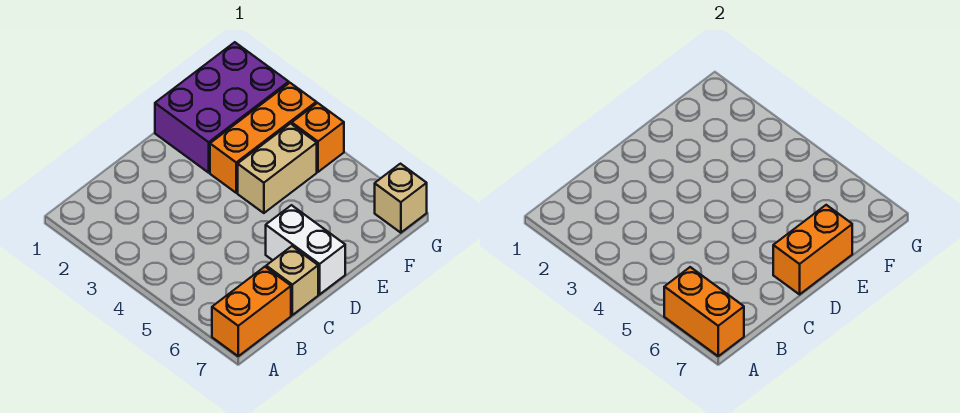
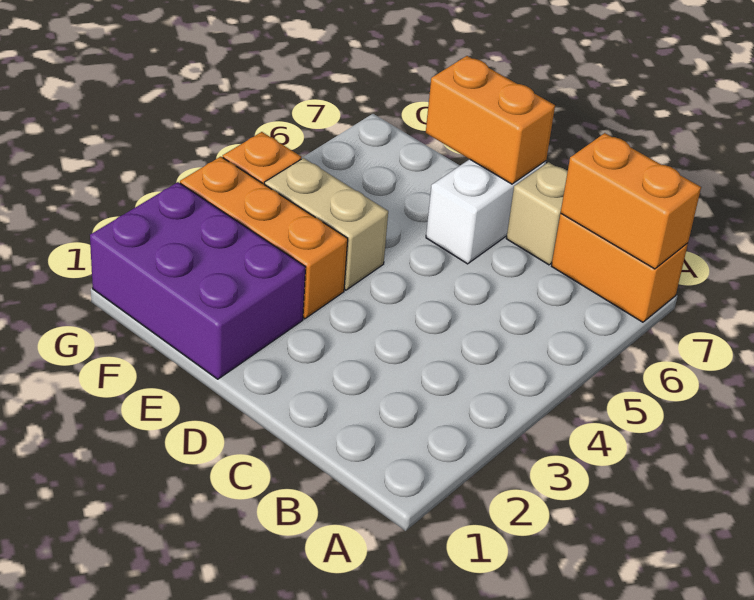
orange brick A6:A7 level 2 -> orange brick A7:B7 level 2
tan brick G7 level 1 -> none

